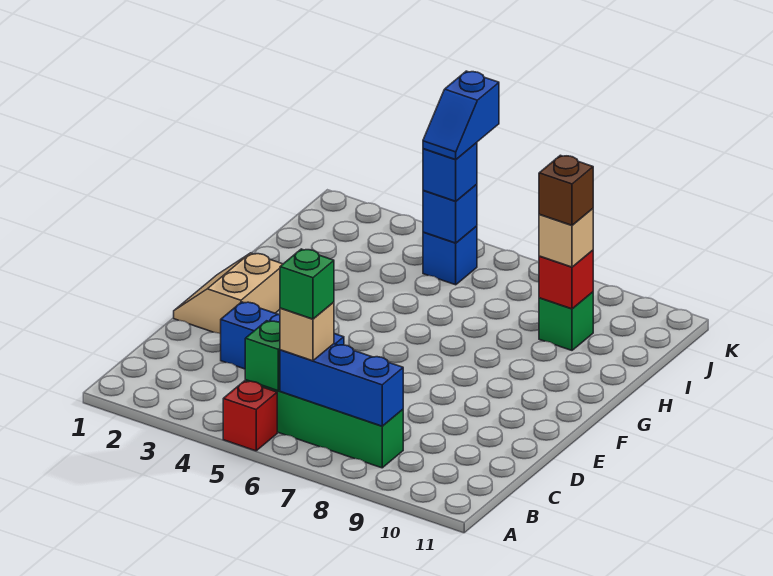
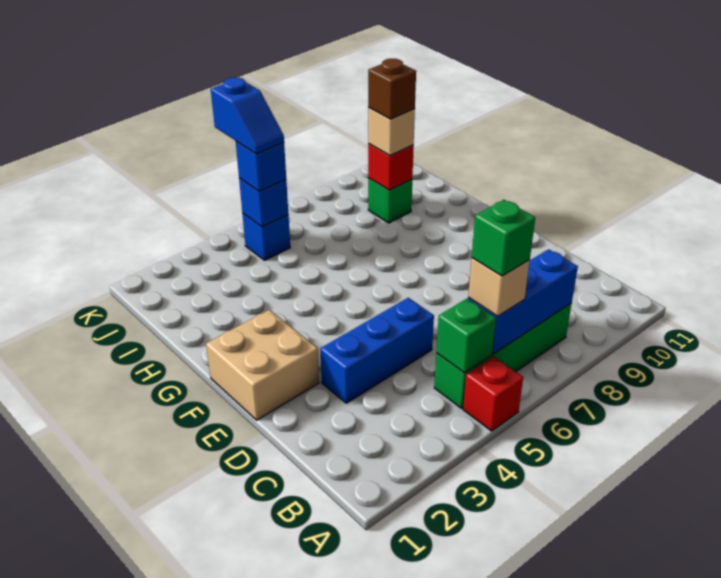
tan slope E1:F2 level 1 top 2 -> tan brick E1:F2 level 1

